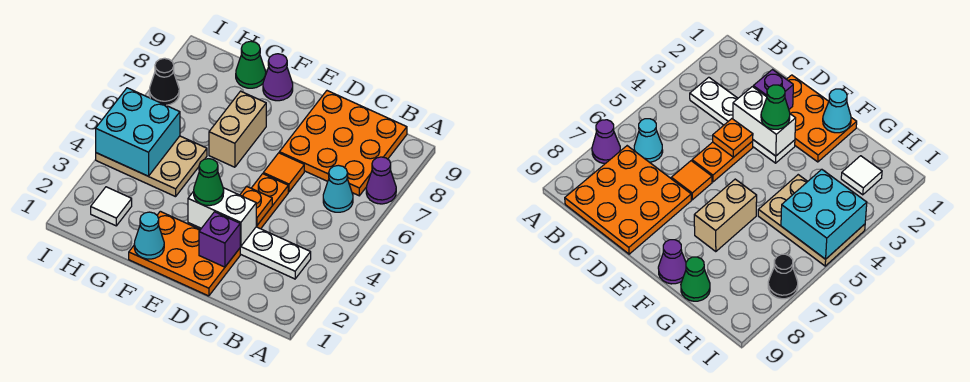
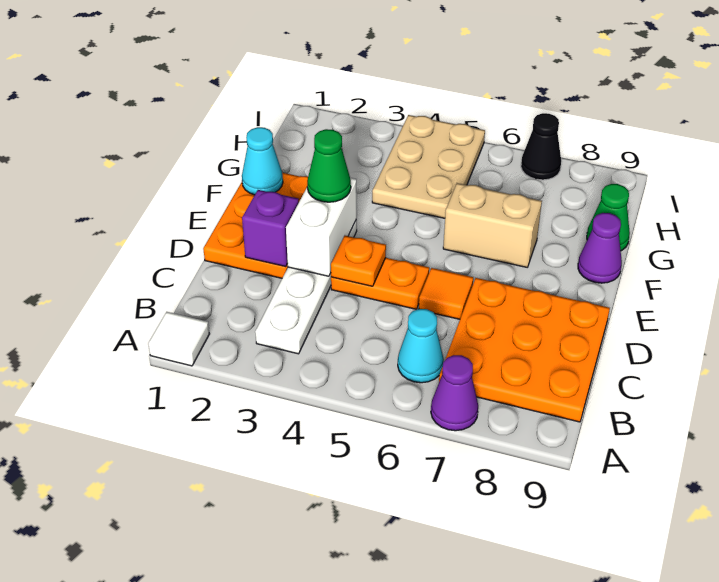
white tile H2 level 1 -> white tile A1 level 1
cyan brick H4:I5 level 2 -> none

